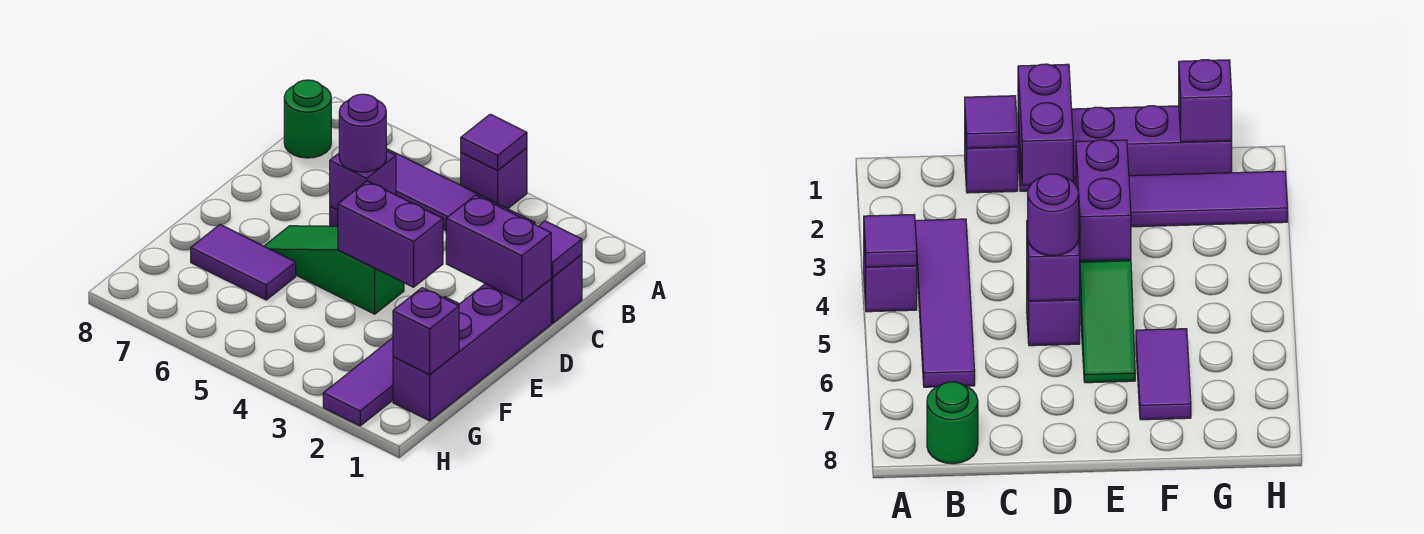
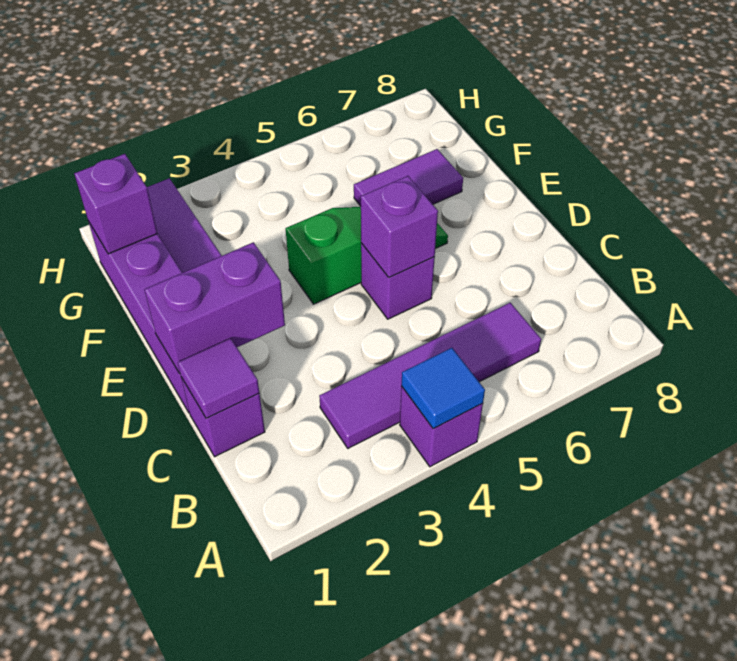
purple tile A4 level 2 -> blue tile A4 level 2
green round brick B8 level 1 -> none
purple round brick D5 level 3 -> none
purple brick E3:E4 level 2 -> none

